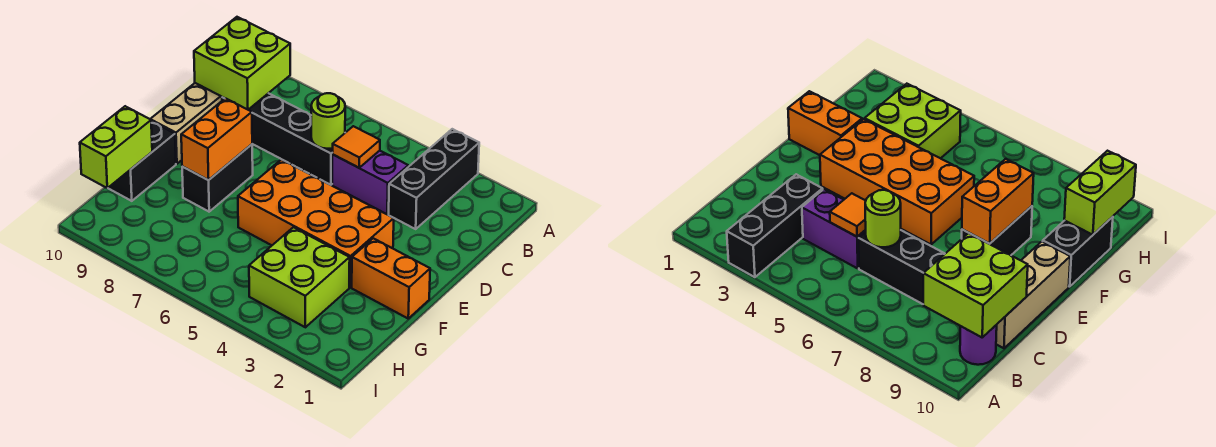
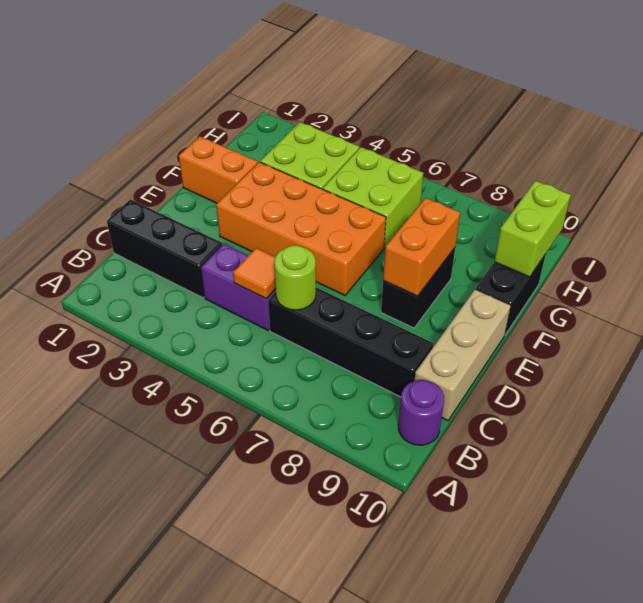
black brick A3:C3 level 1 -> black brick C1:C3 level 1
lime brick B9:C10 level 2 -> lime brick G5:H6 level 1

